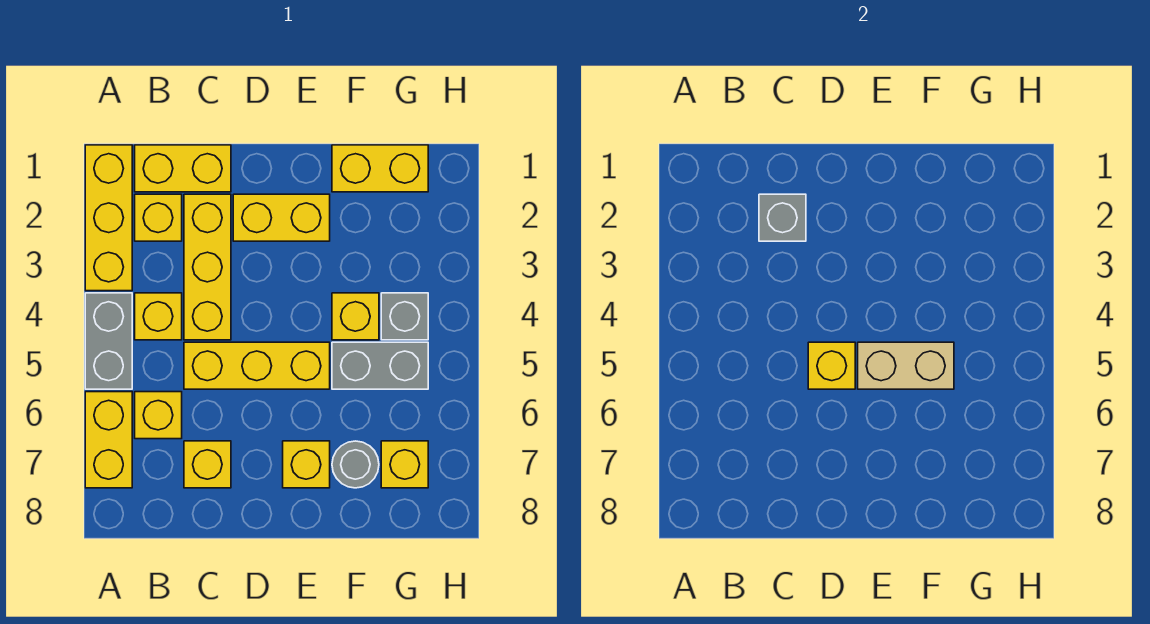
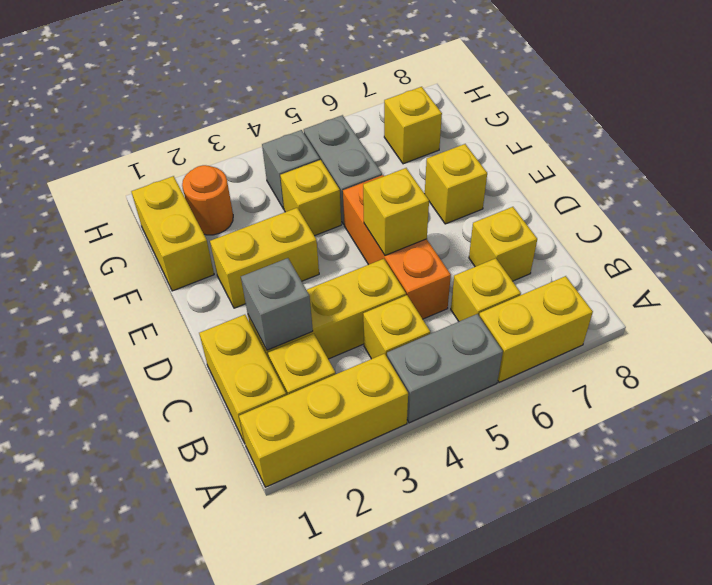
yellow brick C5:E5 level 1 -> orange brick C5:E5 level 1
yellow brick D2:E2 level 1 -> yellow brick E2:E3 level 1
tan brick E5:F5 level 2 -> none
grey round brick F7 level 1 -> none
none -> orange round brick G2 level 1

